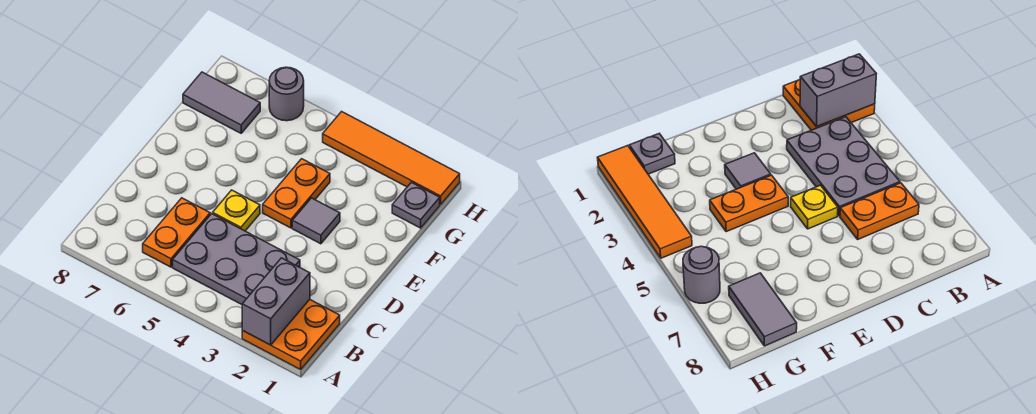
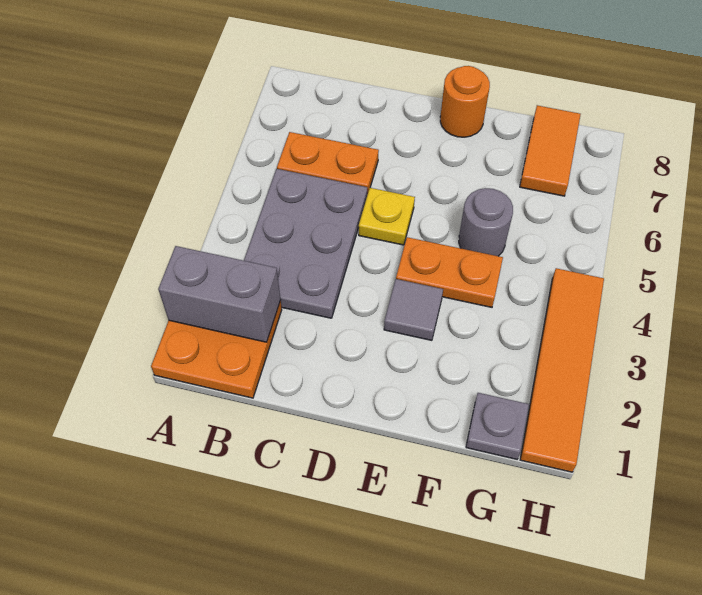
none -> orange round brick E8 level 1
grey tile G7:G8 level 1 -> orange tile G7:G8 level 1
grey round brick H6 level 1 -> grey round brick F5 level 1

